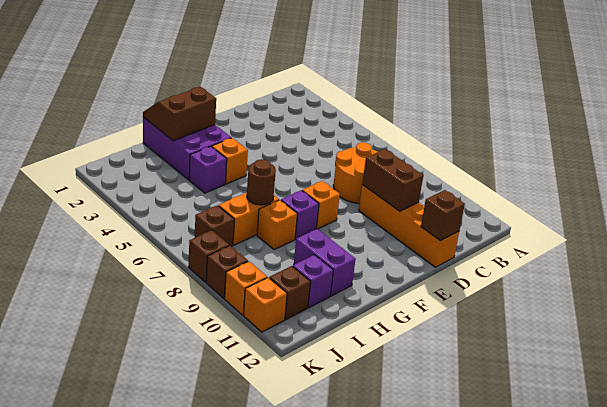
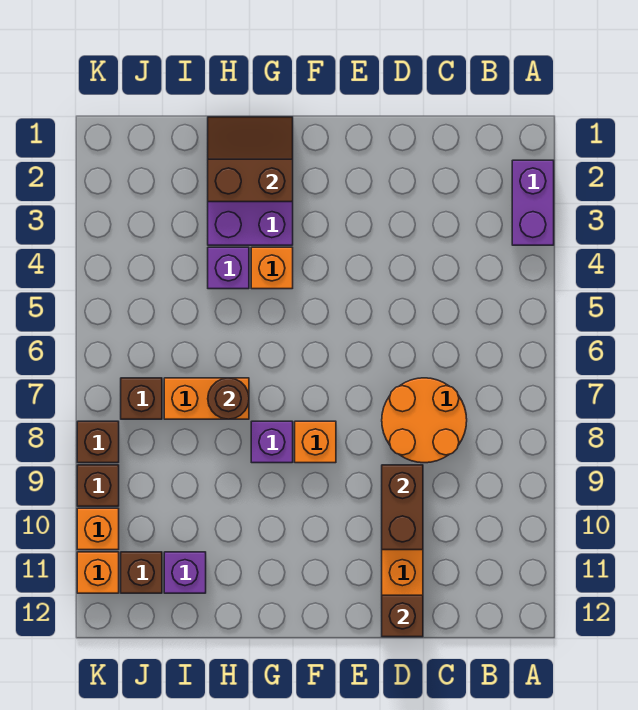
orange brick H8 level 1 -> none
purple brick H10:H11 level 1 -> purple brick A2:A3 level 1

